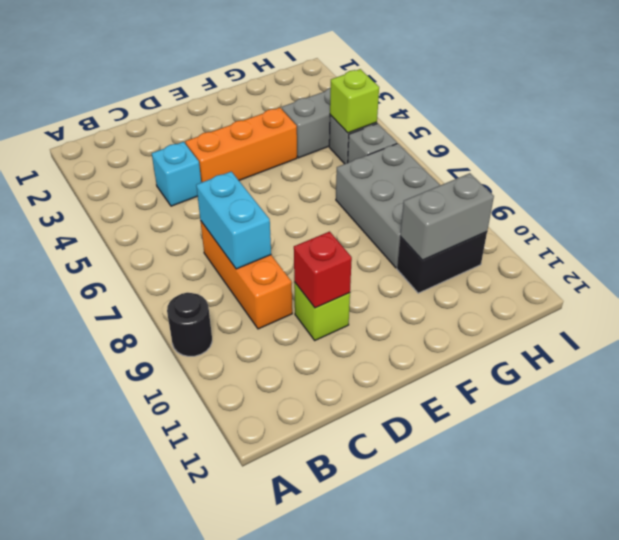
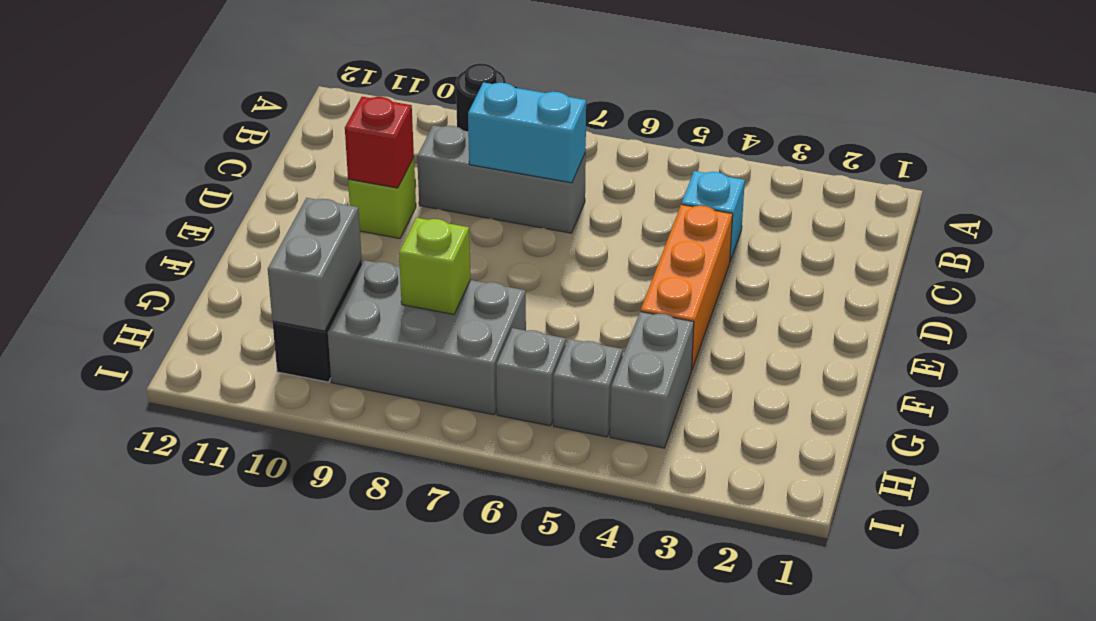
orange brick C7:C9 level 1 -> grey brick C7:C9 level 1
lime brick H5 level 2 -> lime brick G8 level 2

